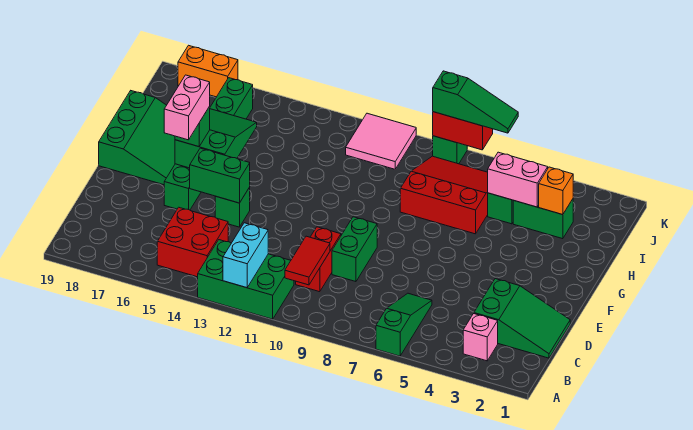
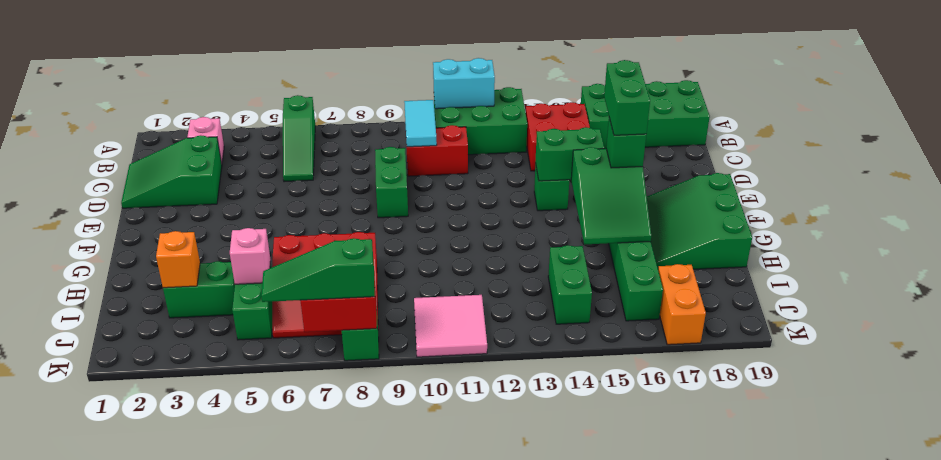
cyan brick A12:B12 level 2 -> cyan brick A11:A12 level 2
none -> green brick A16:B19 level 1
red tile B10:C10 level 2 -> cyan tile B10:C10 level 2
red brick C10:D10 level 1 -> red brick C10:C11 level 1
pink brick E16:F16 level 4 -> green brick E16:F16 level 4
pink brick I4:I5 level 2 -> pink brick I5 level 2
none -> green brick I14:J14 level 1
orange brick K17:K18 level 1 -> orange brick J17:K17 level 1

